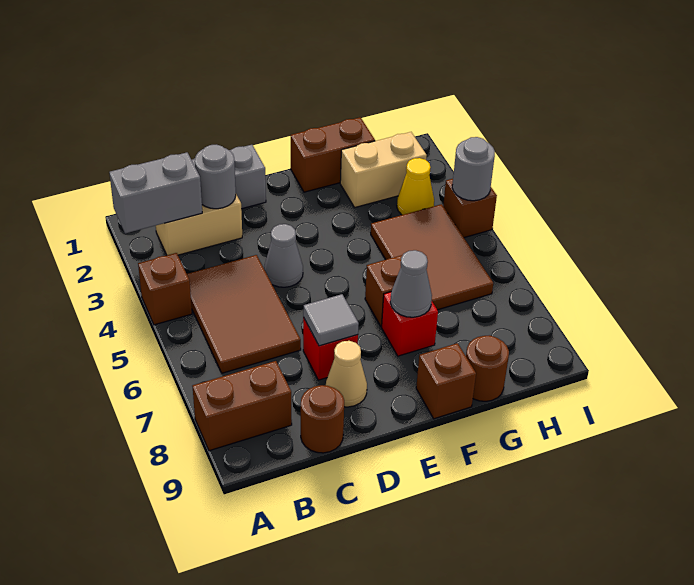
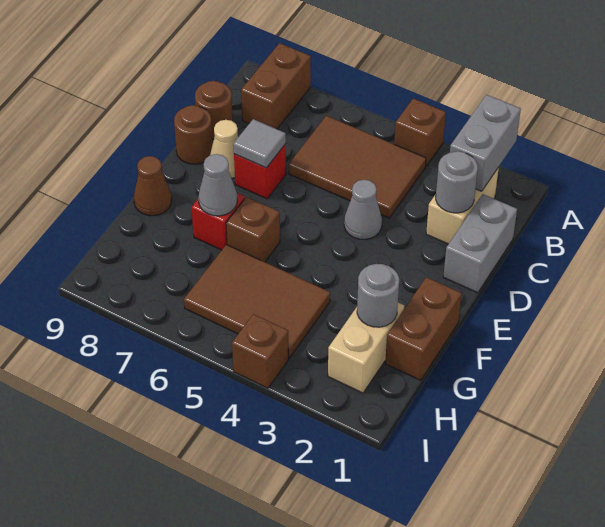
brown brick F9 level 1 -> brown cone F9 level 1
brown round brick G9 level 1 -> brown round brick D9 level 1
yellow cone H3 level 1 -> none
grey round brick I4 level 2 -> grey round brick G2 level 2

